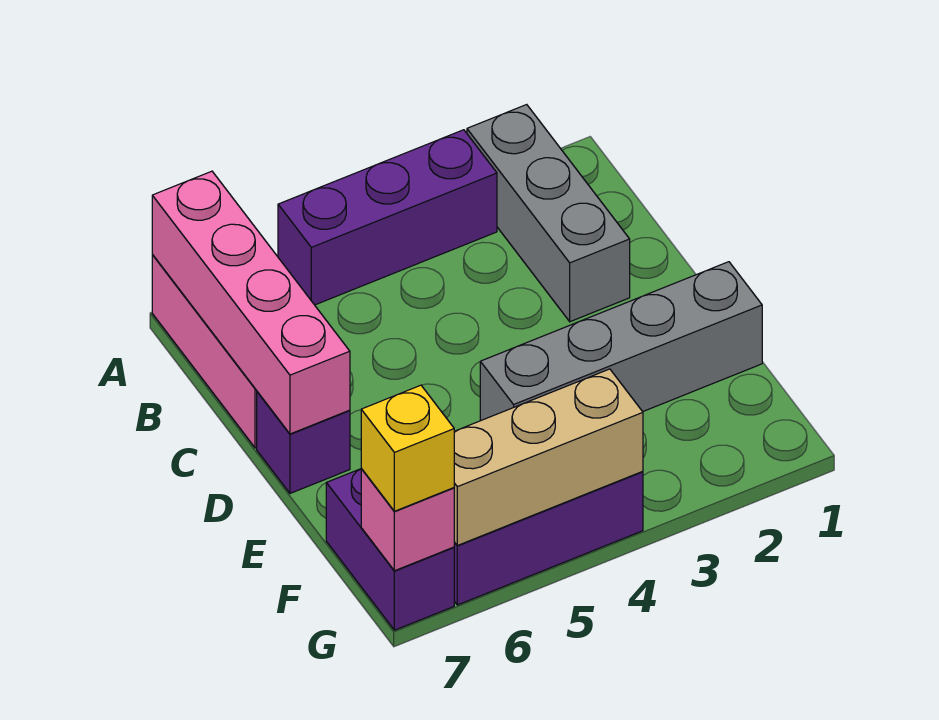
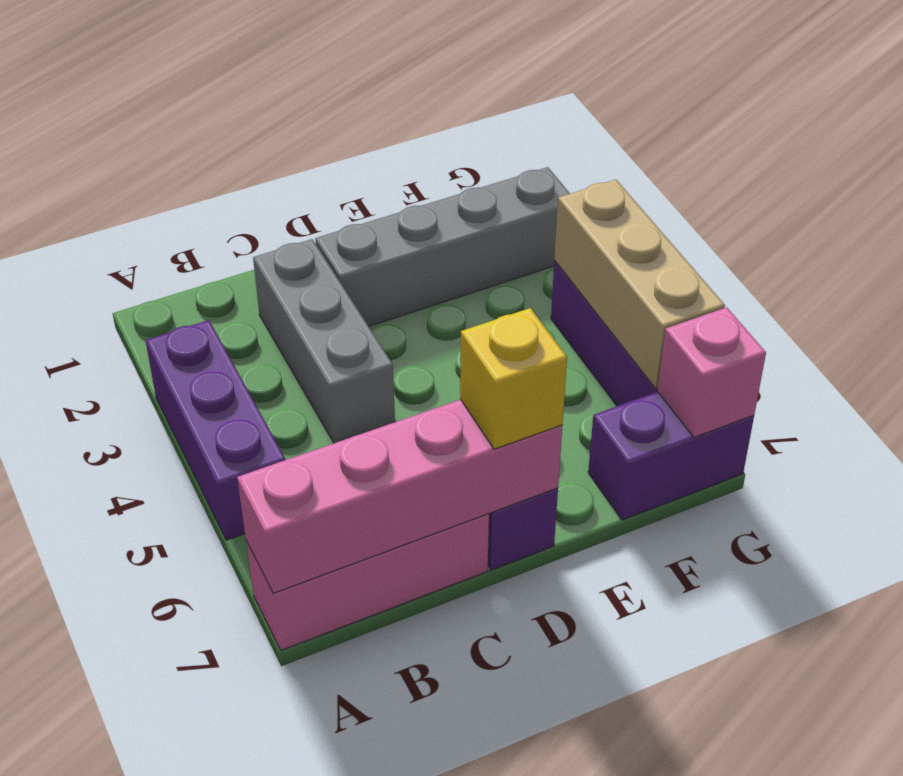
grey brick A2:C2 level 1 -> grey brick C2:C4 level 1
grey brick E1:E4 level 1 -> grey brick D2:G2 level 1
yellow brick G7 level 3 -> yellow brick D7 level 3

